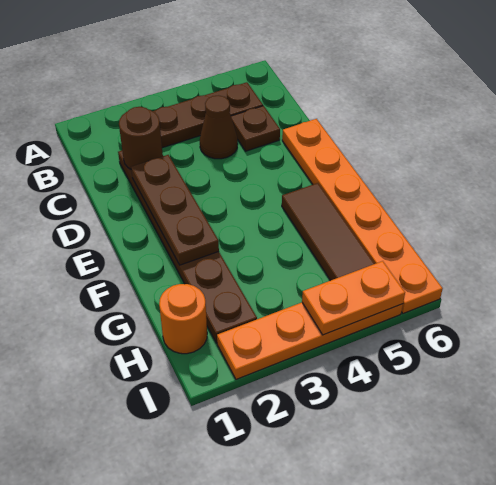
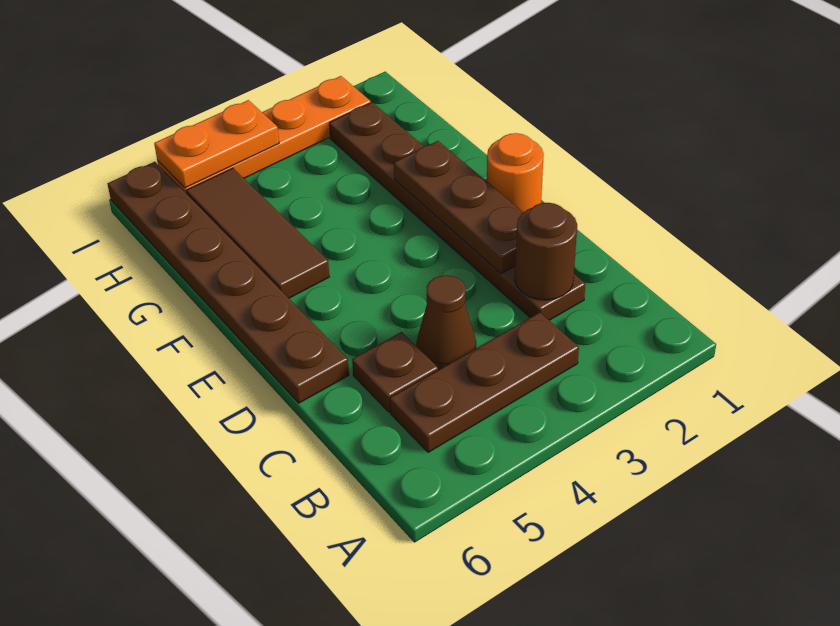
orange plate D6:I6 level 1 -> brown plate D6:I6 level 1
orange round brick H1 level 1 -> orange round brick E1 level 1

